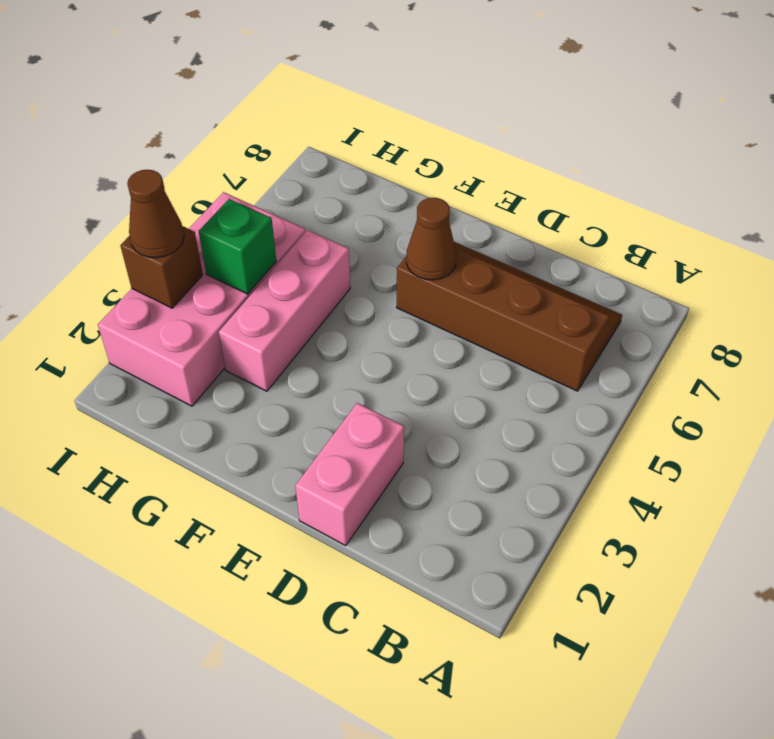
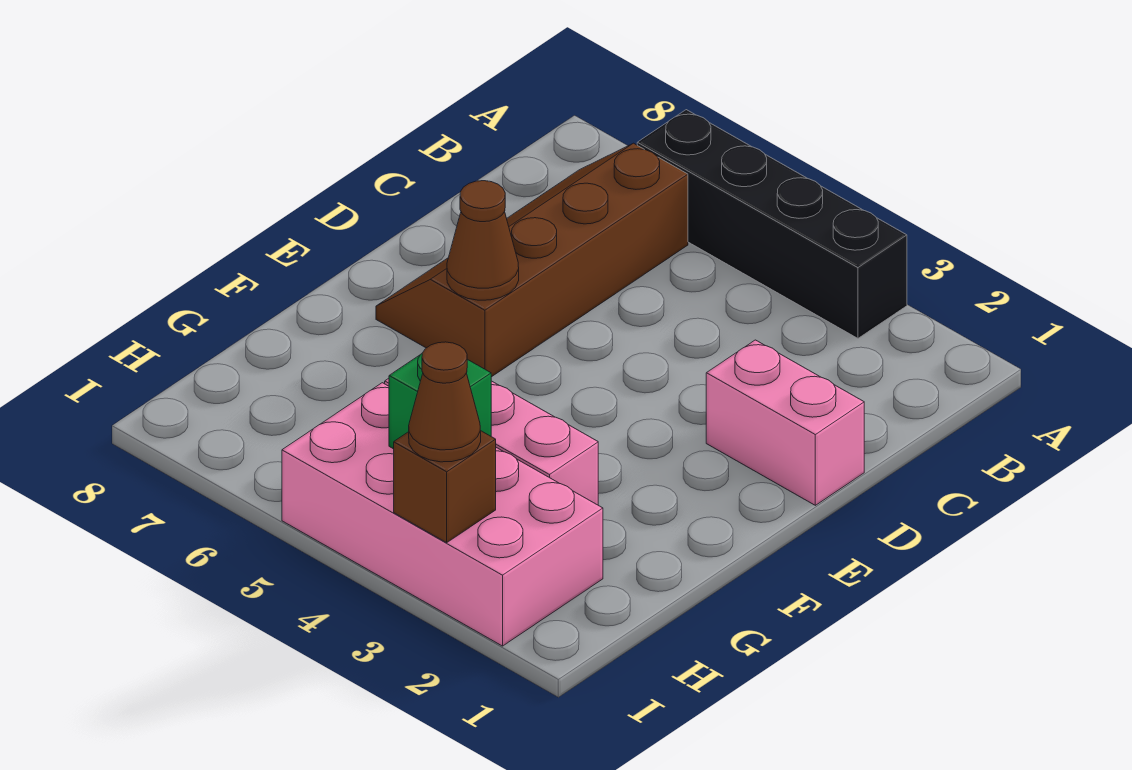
none -> black brick A3:A6 level 1

